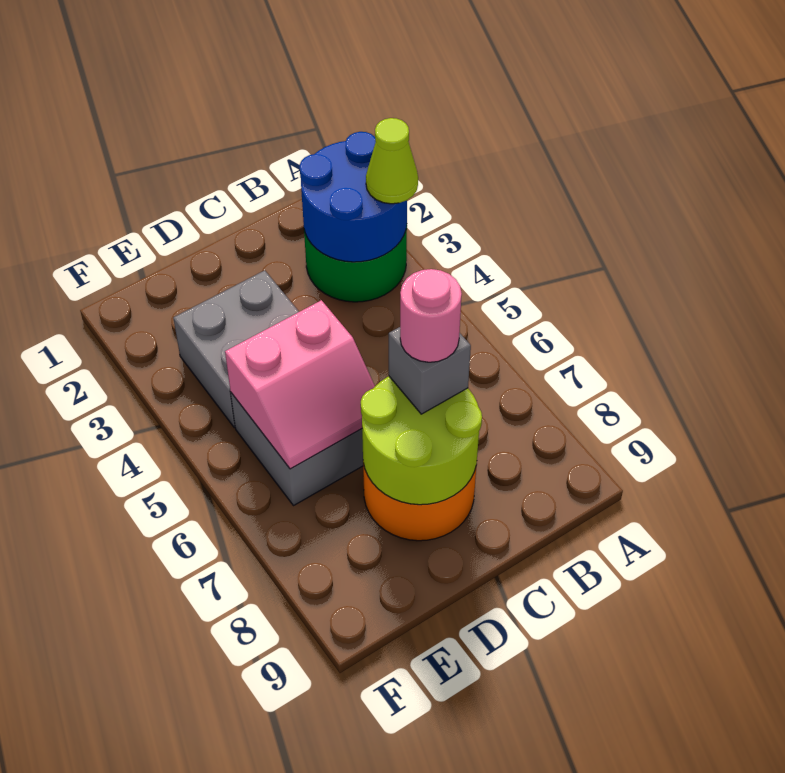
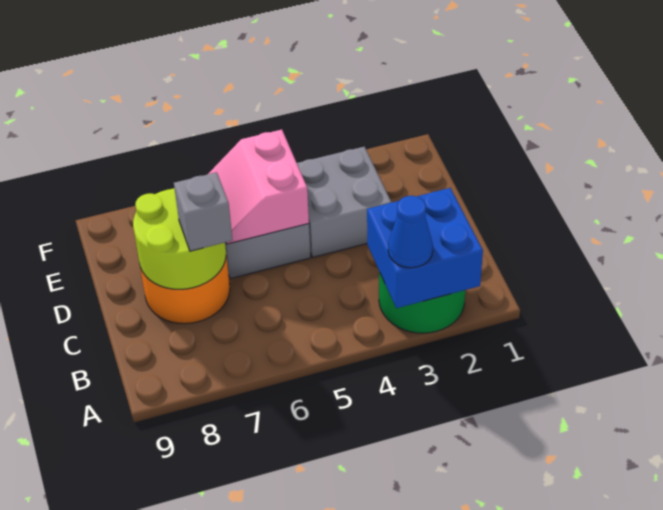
blue round brick A2:B3 level 2 -> blue brick A2:B3 level 2
lime cone A3 level 3 -> blue cone A3 level 3
pink round brick C7 level 4 -> none

